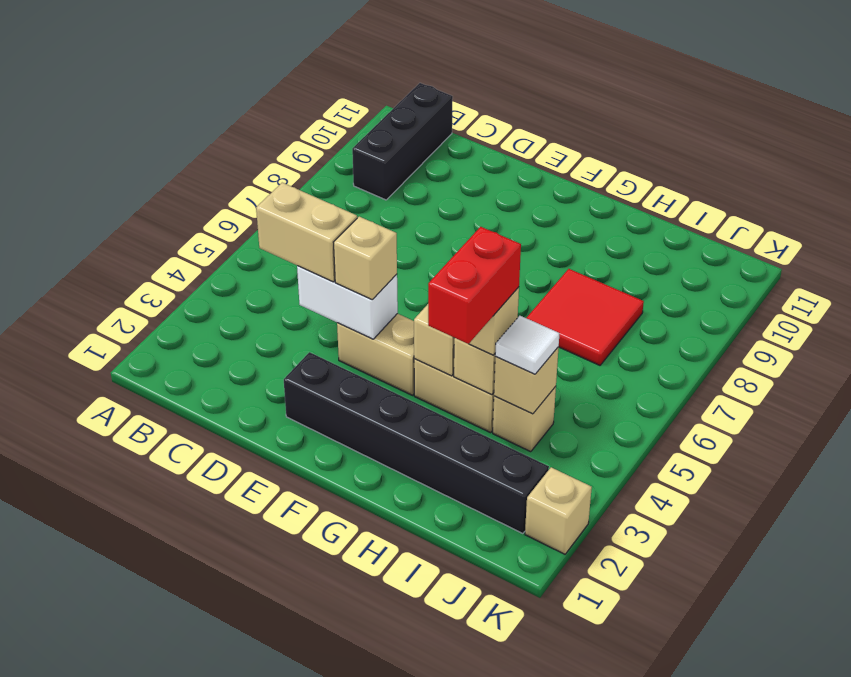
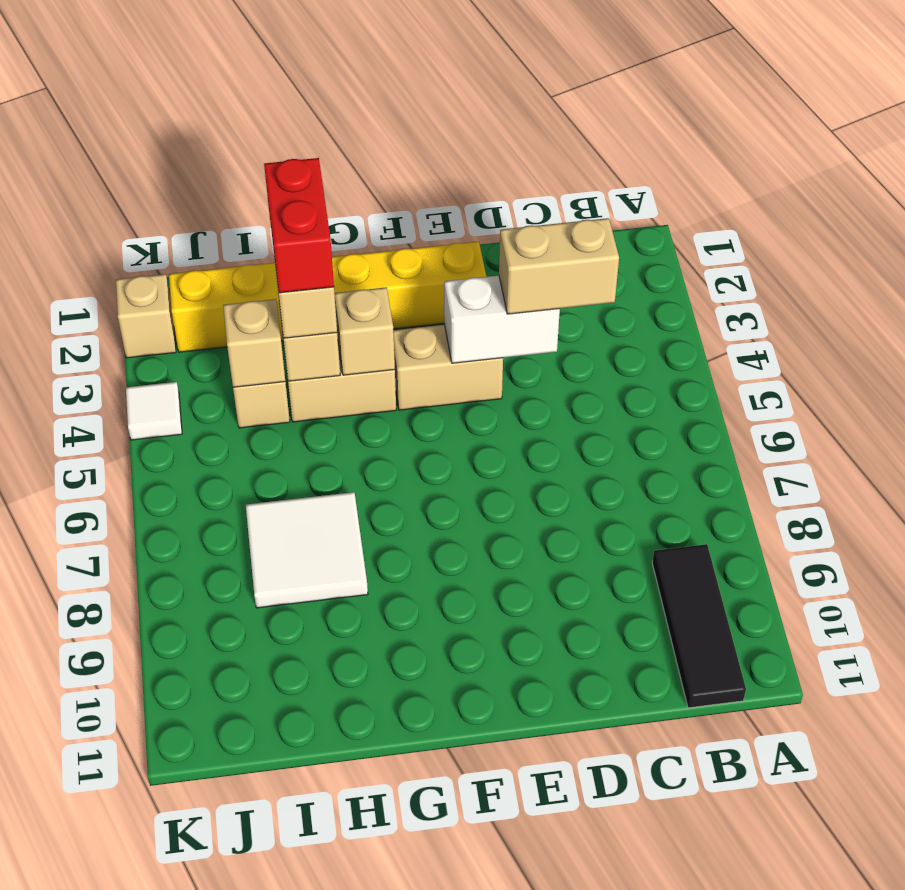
black brick B9:B11 level 1 -> black tile B9:B11 level 1
black brick E2:J2 level 1 -> yellow brick E2:J2 level 1
tan brick E4 level 3 -> none
red tile H7:I8 level 1 -> white tile H7:I8 level 1
white tile I4 level 3 -> white tile K4 level 1

